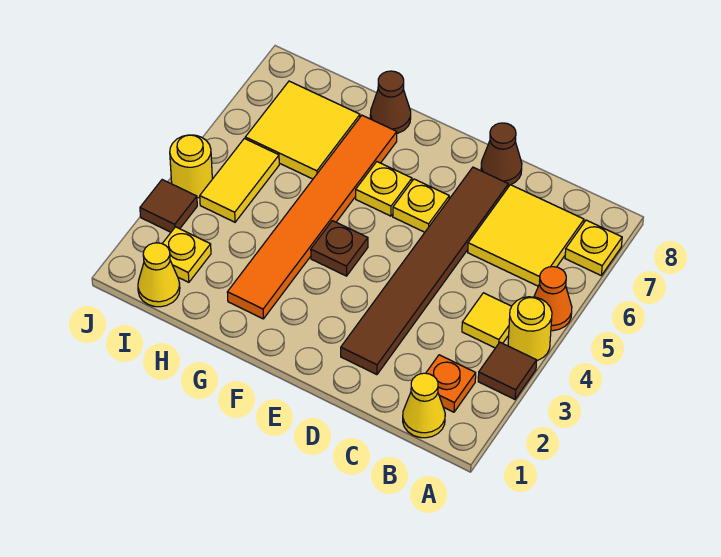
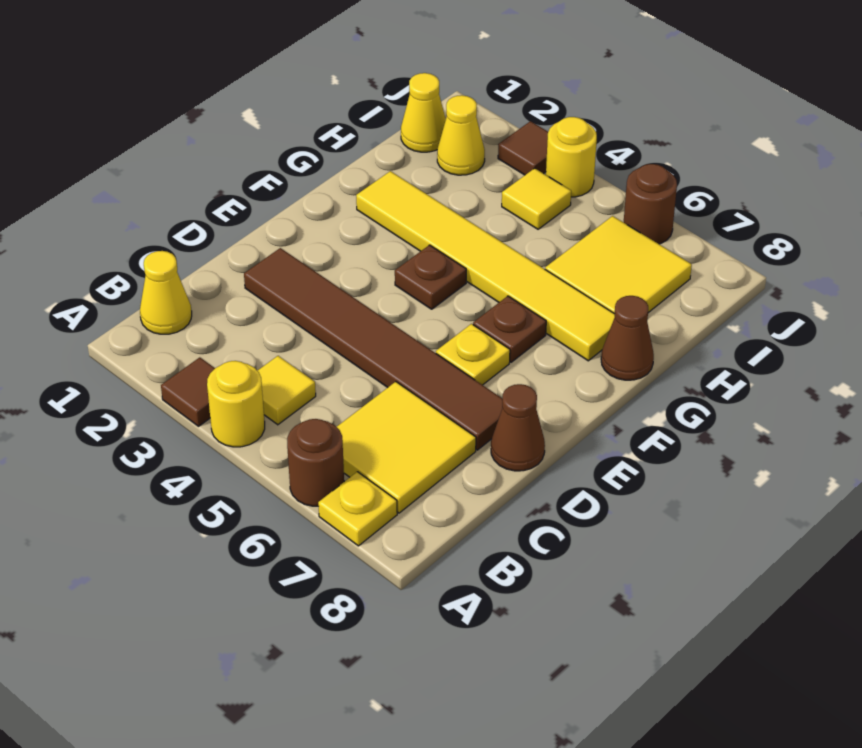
orange cone A5 level 1 -> none
none -> brown round brick A6 level 1
orange plate B2 level 1 -> none
yellow plate F6 level 1 -> brown plate F6 level 1
orange tile G2:G7 level 1 -> yellow tile G2:G7 level 1
yellow plate I2 level 1 -> yellow cone I2 level 1
yellow tile I4:I5 level 1 -> yellow tile I4 level 1
none -> brown round brick J6 level 1

